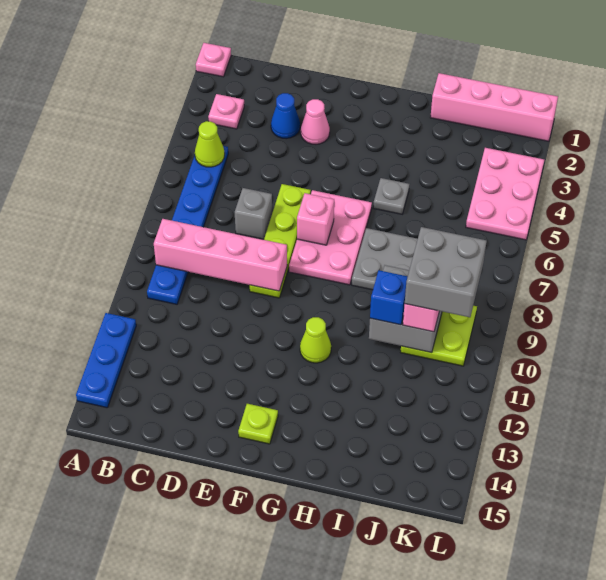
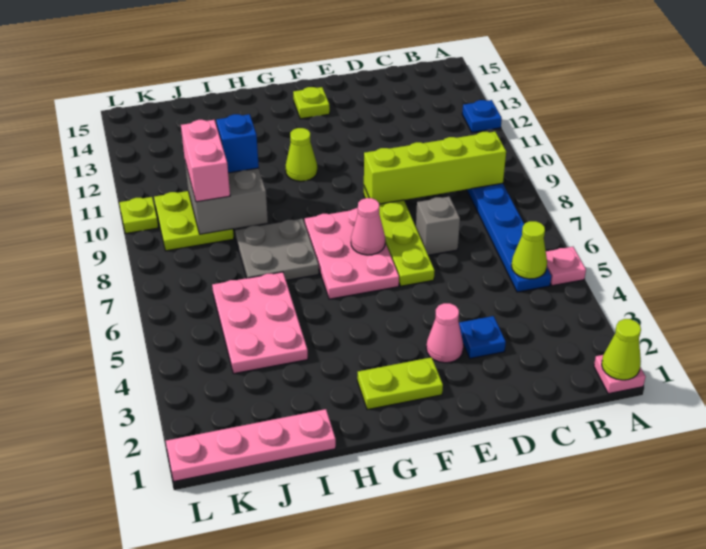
none -> lime cone A1 level 2
blue plate A12:A14 level 1 -> blue plate A12 level 1
pink plate B3 level 1 -> pink plate A5 level 1
pink brick B9:E9 level 2 -> lime brick B9:E9 level 2
blue cone D3 level 1 -> blue plate D3 level 1
none -> lime plate F2:G2 level 1
pink brick F7 level 2 -> pink cone F7 level 2
grey plate H5 level 1 -> none
pink brick I1:L1 level 1 -> pink plate I1:L1 level 1
grey brick J9:K10 level 4 -> none
pink plate K3:L5 level 1 -> pink plate I4:J6 level 1
none -> lime plate L10 level 1

